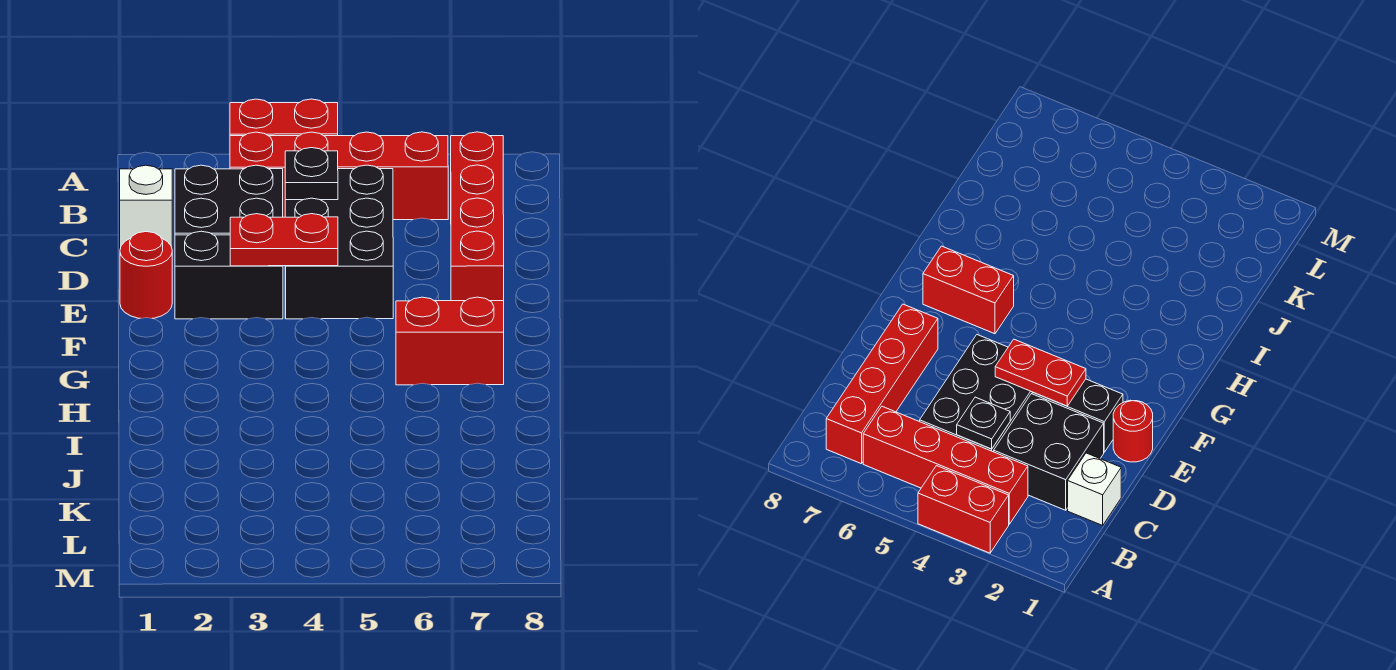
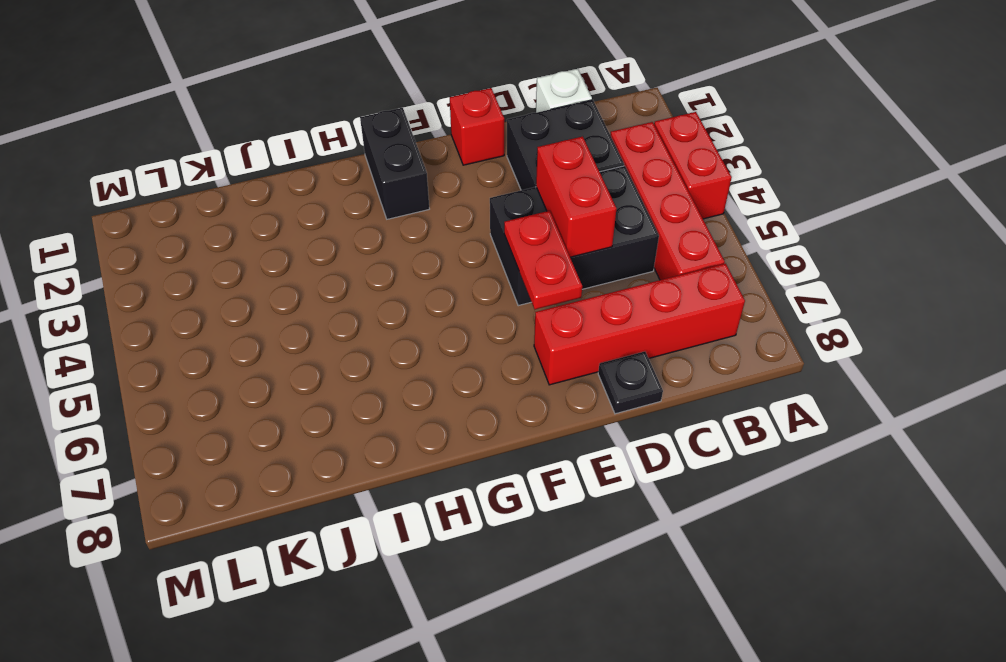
black plate C4 level 2 -> black plate D8 level 1
red round brick E1 level 1 -> red brick E1 level 1
black brick E2:E3 level 1 -> black brick G1:G2 level 1
red plate E3:E4 level 2 -> red plate E5:E6 level 2
red brick G6:G7 level 1 -> red brick D4:D5 level 2

